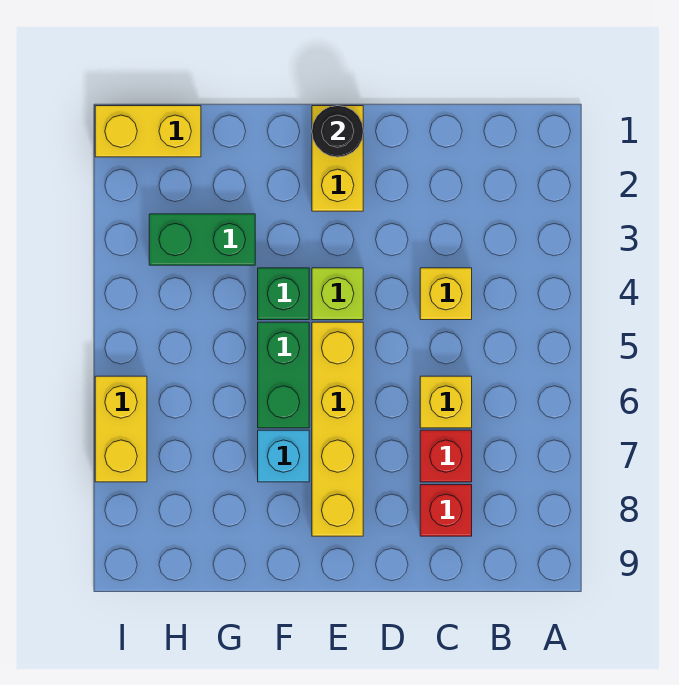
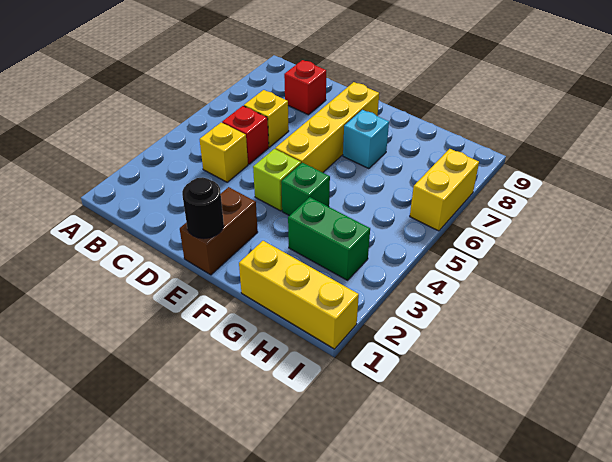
red brick C7 level 1 -> red brick C5 level 1
yellow brick E1:E2 level 1 -> brown brick E1:E2 level 1
green brick F5:F6 level 1 -> none
yellow brick H1:I1 level 1 -> yellow brick G1:I1 level 1

